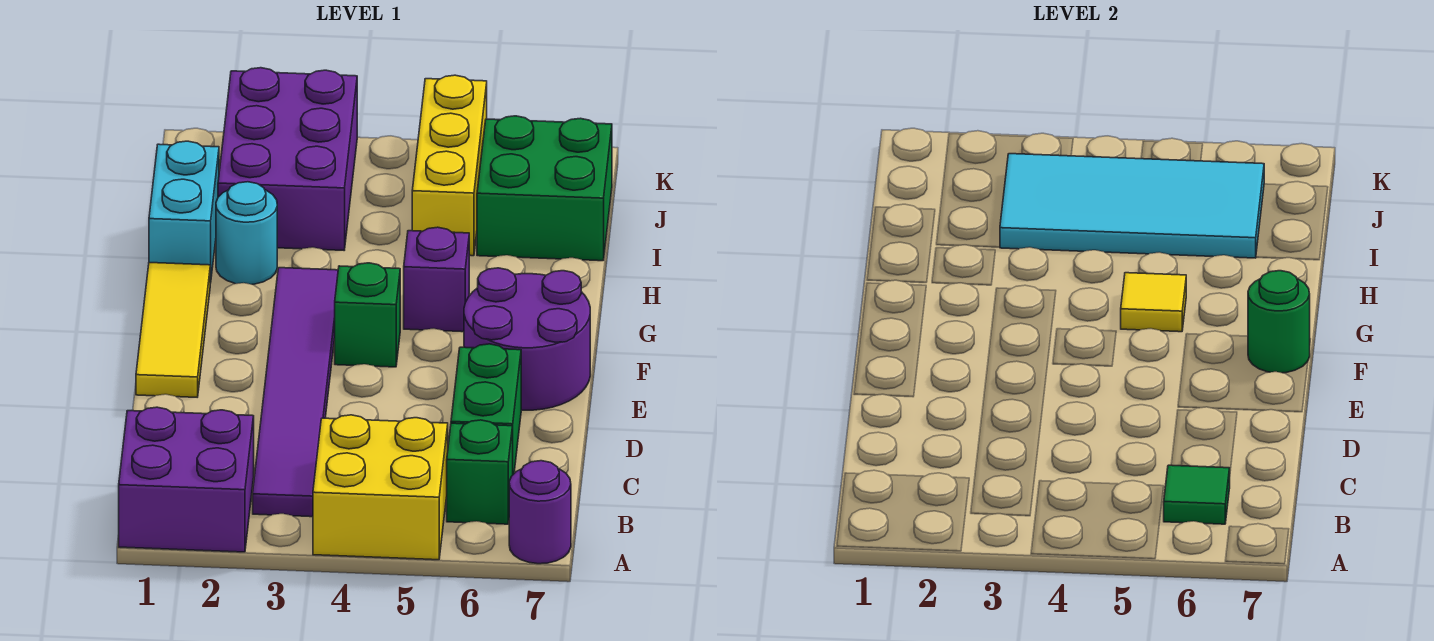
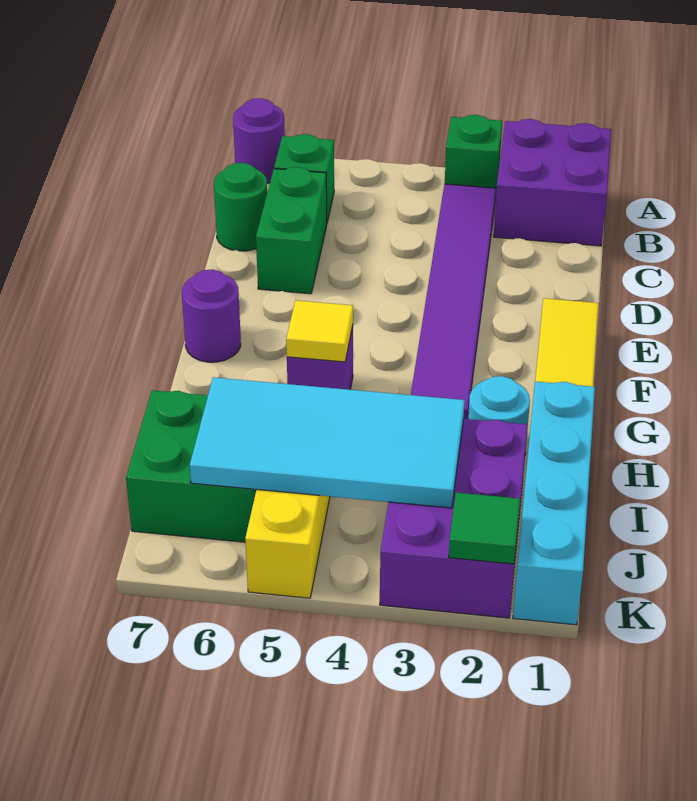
yellow brick A4:B5 level 1 -> none
green tile B6 level 2 -> green tile K2 level 2
purple round brick E6:F7 level 1 -> purple round brick F7 level 1
green brick F4 level 1 -> green brick A3 level 1
green round brick F7 level 2 -> green round brick C7 level 1
cyan brick H1:I1 level 1 -> cyan brick H1:K1 level 1

